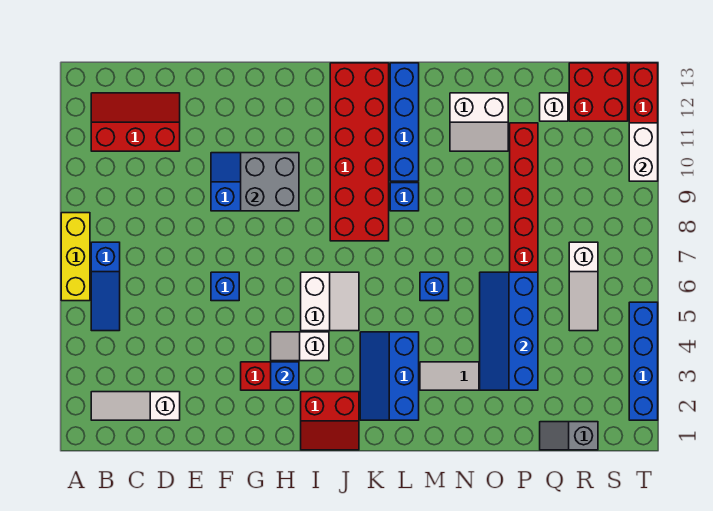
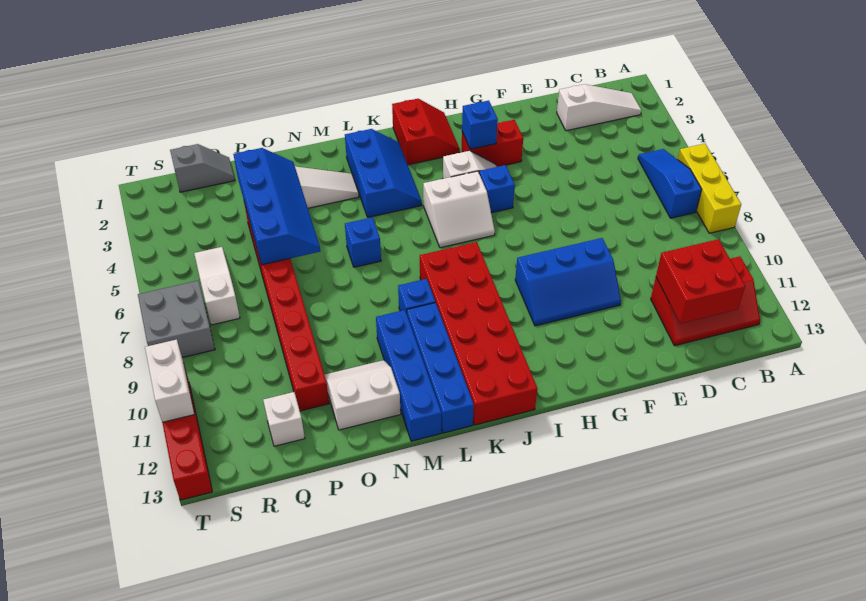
blue brick F6 level 1 -> blue brick H5 level 1
grey brick G9:H10 level 2 -> grey brick S7:T8 level 1
red slope I1:J2 level 1 top 2 -> red slope I1:J2 level 1 top J
white slope I5:J6 level 1 top I -> white slope I5:J6 level 1 top 5
red brick R12:S13 level 1 -> red brick C11:D12 level 2
blue brick T2:T5 level 1 -> blue brick M10:M13 level 1

